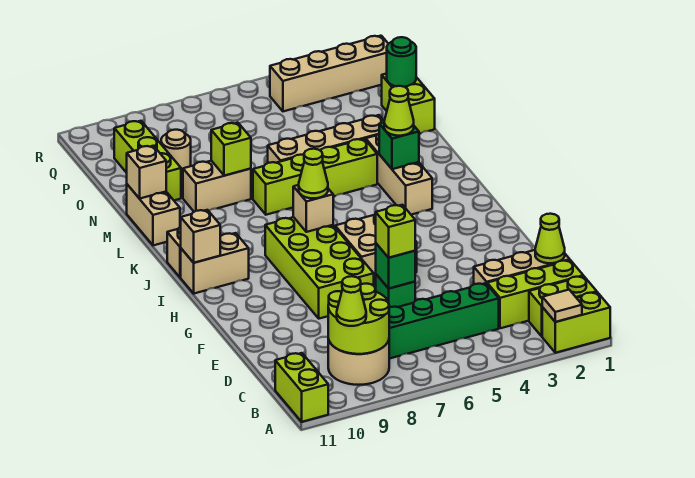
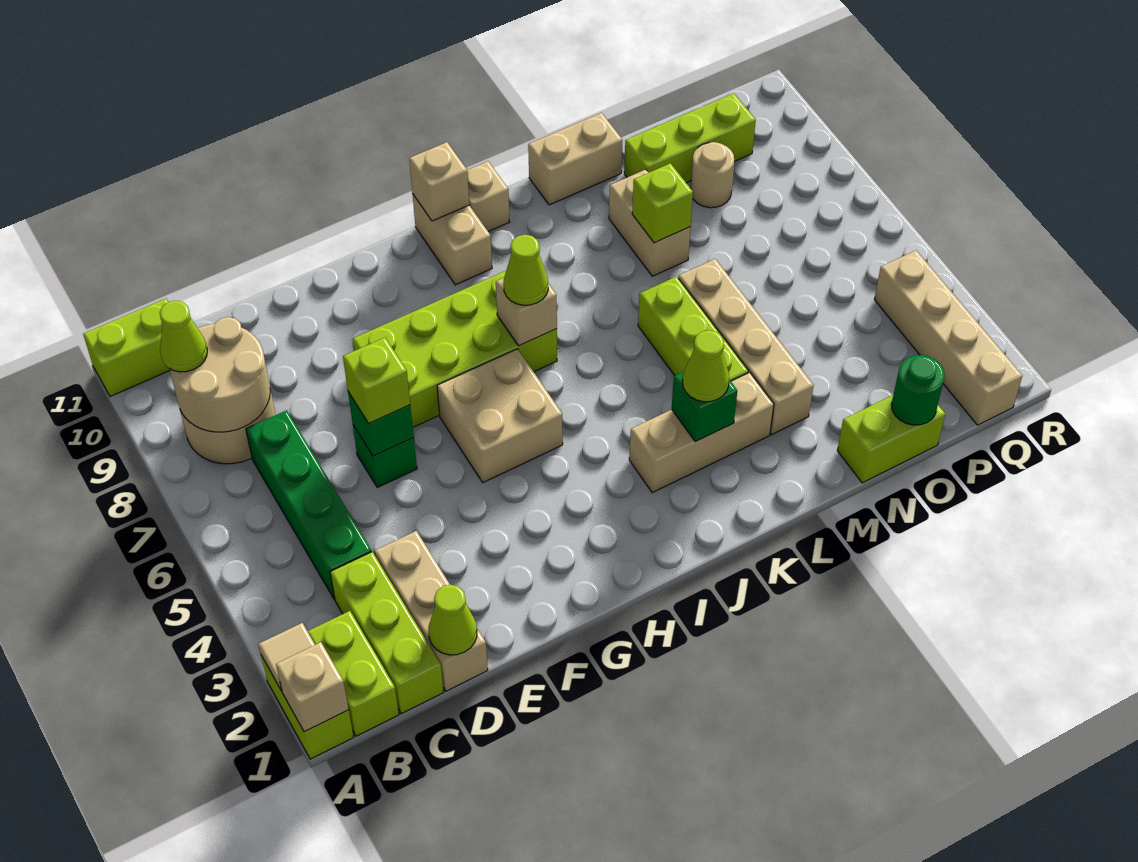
lime round brick B8:C9 level 2 -> tan round brick B8:C9 level 2
lime brick L4:L7 level 1 -> lime brick L4:L6 level 1
tan brick M11 level 2 -> tan brick A1 level 2

